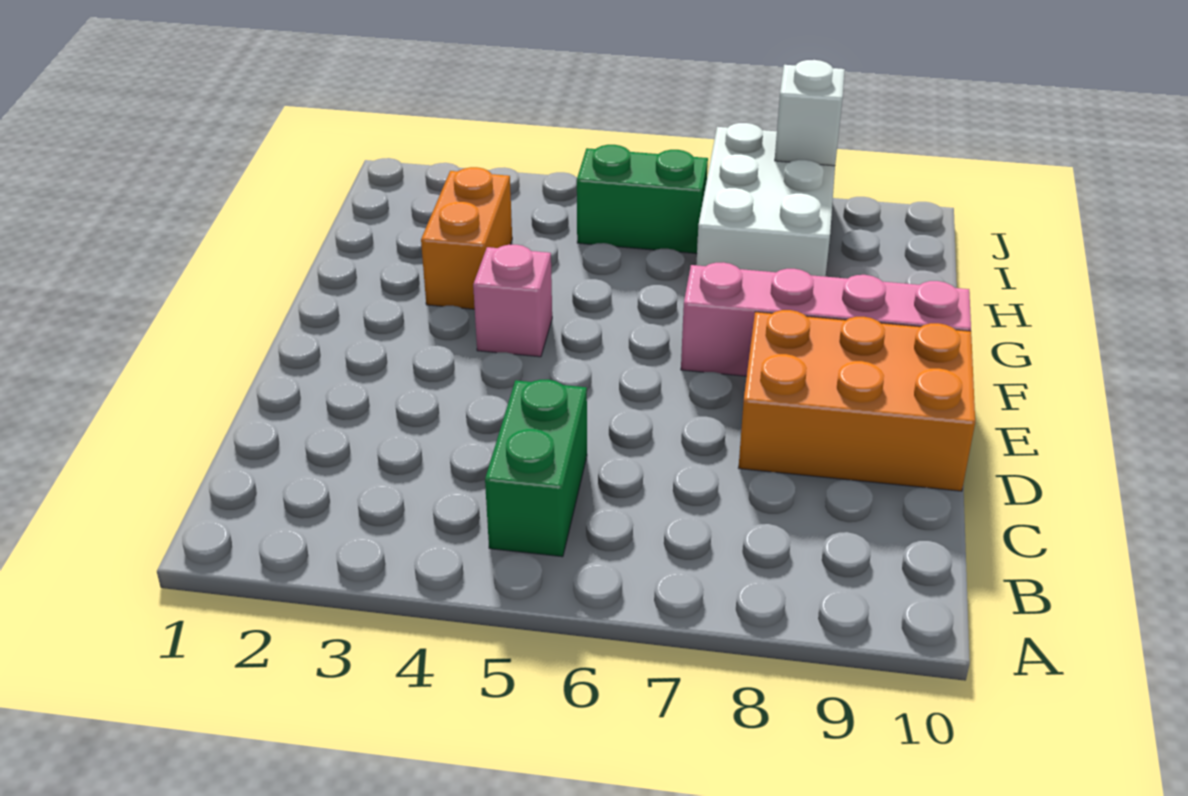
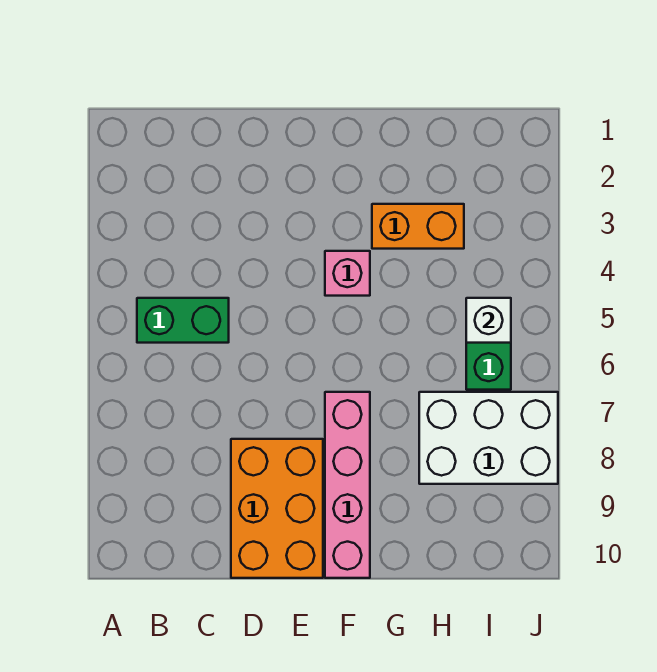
white brick J8 level 2 -> white brick I5 level 2

